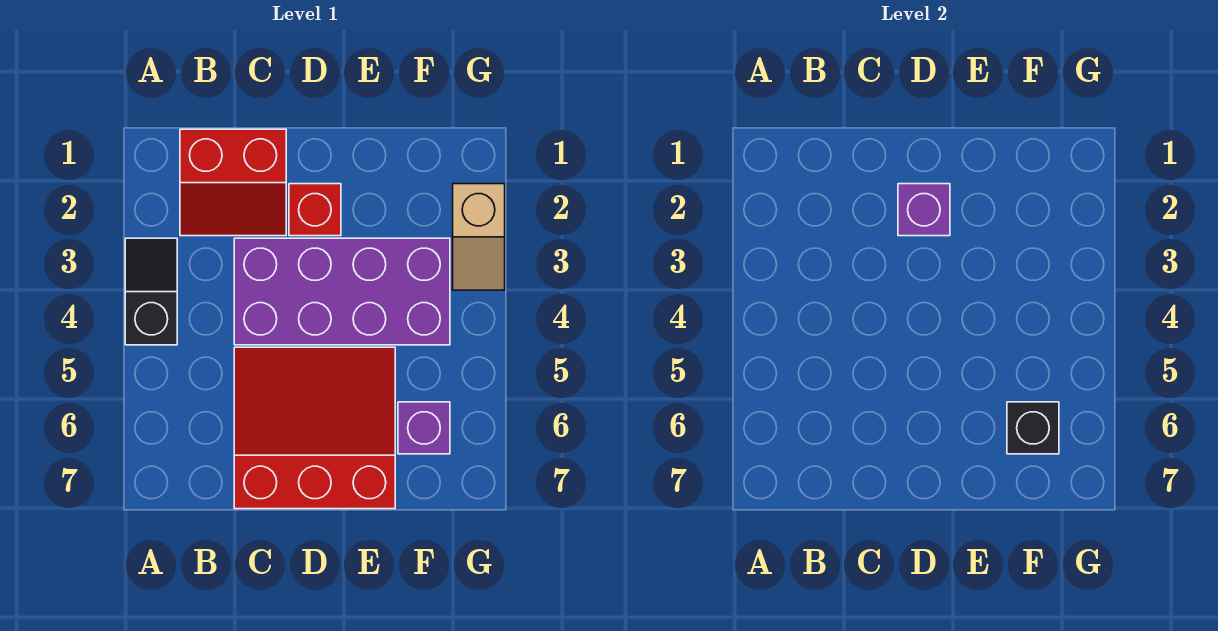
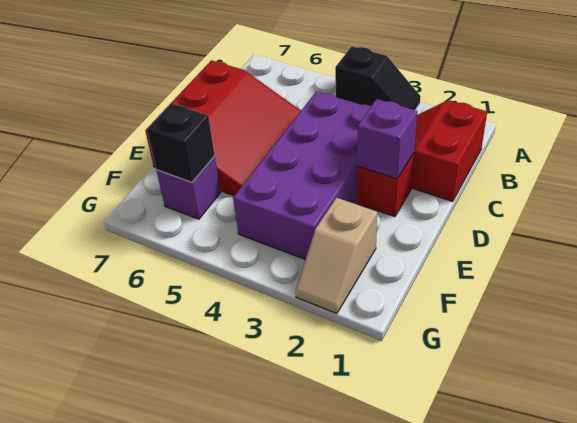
tan slope G2:G3 level 1 top 2 -> tan slope F2:G2 level 1 top F

